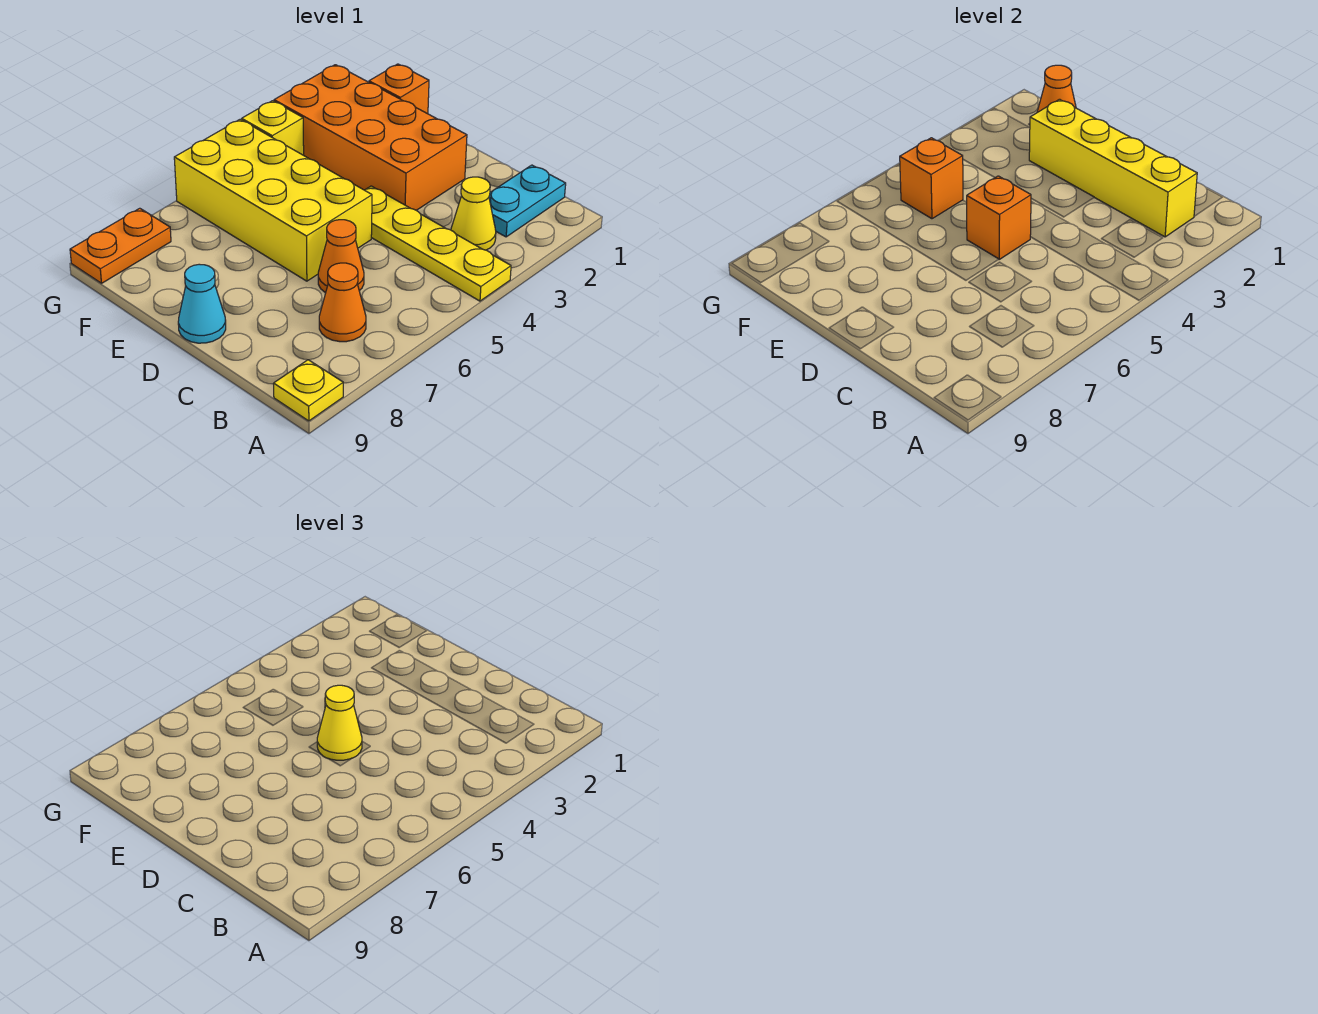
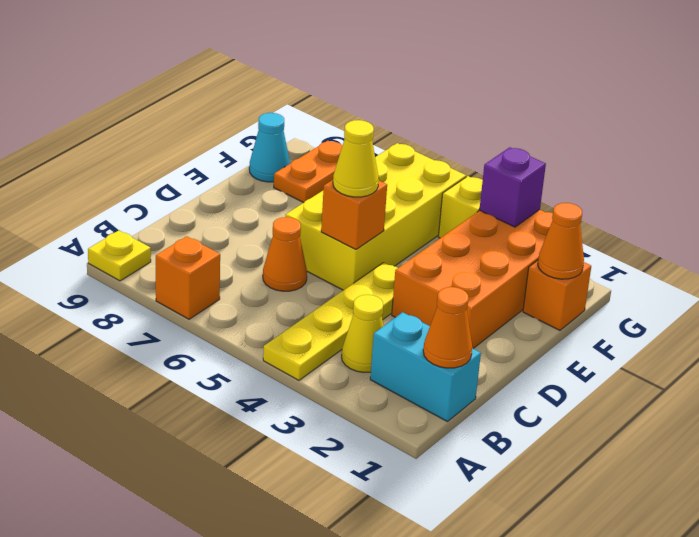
cyan plate B1:B2 level 1 -> cyan brick B1:B2 level 1
yellow brick B2:E2 level 2 -> none
orange cone B7 level 1 -> orange cone B1 level 2
cyan cone D9 level 1 -> cyan cone F9 level 1
orange brick F5 level 2 -> orange brick A7 level 1
none -> purple brick G3 level 2
orange plate G8:G9 level 1 -> orange plate F8:G8 level 1

